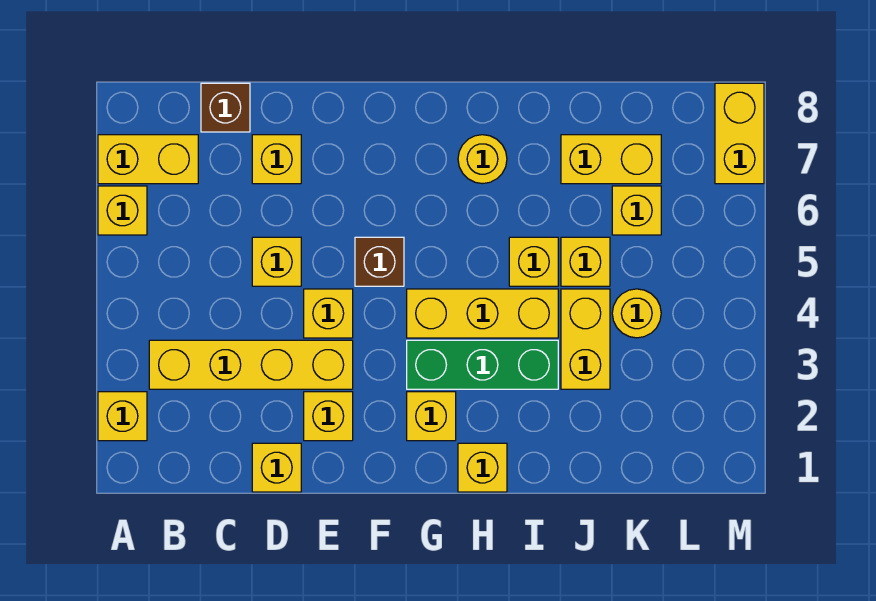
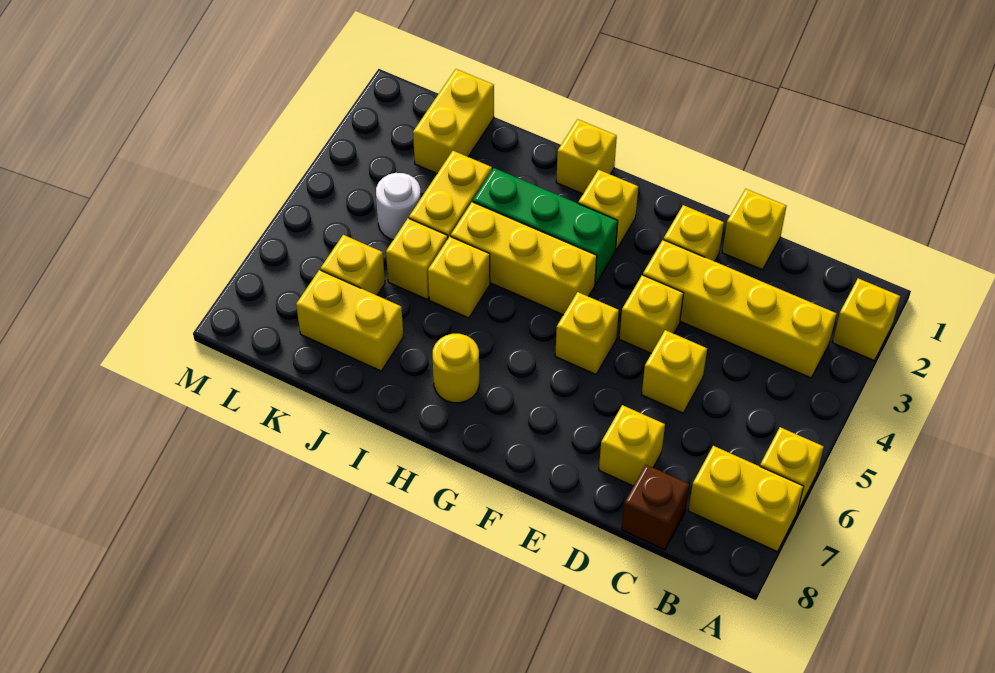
brown brick F5 level 1 -> yellow brick F5 level 1
yellow round brick K4 level 1 -> white round brick K4 level 1
yellow brick M7:M8 level 1 -> yellow brick K1:K2 level 1

